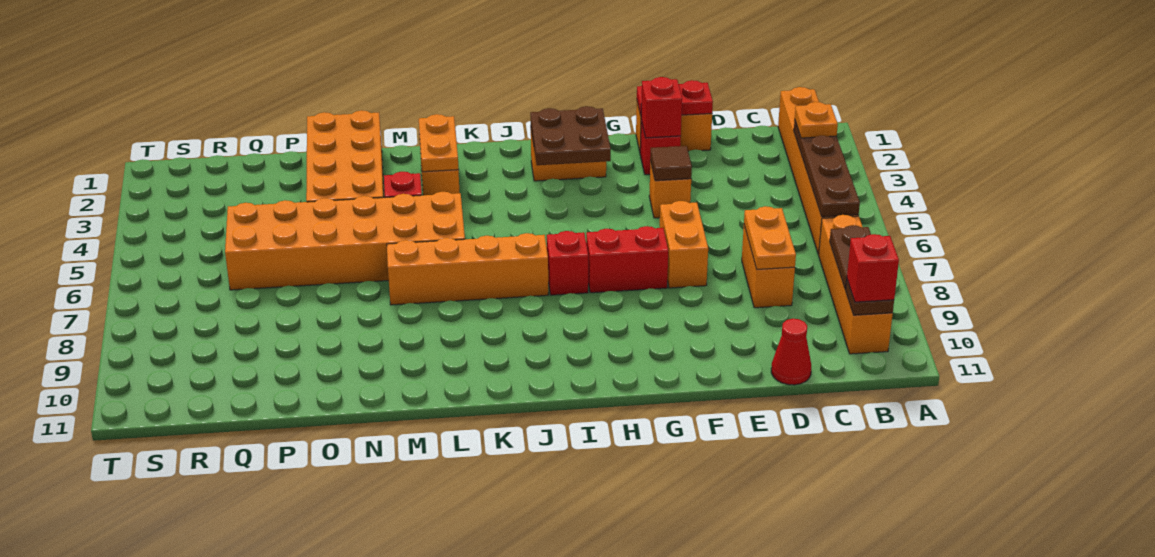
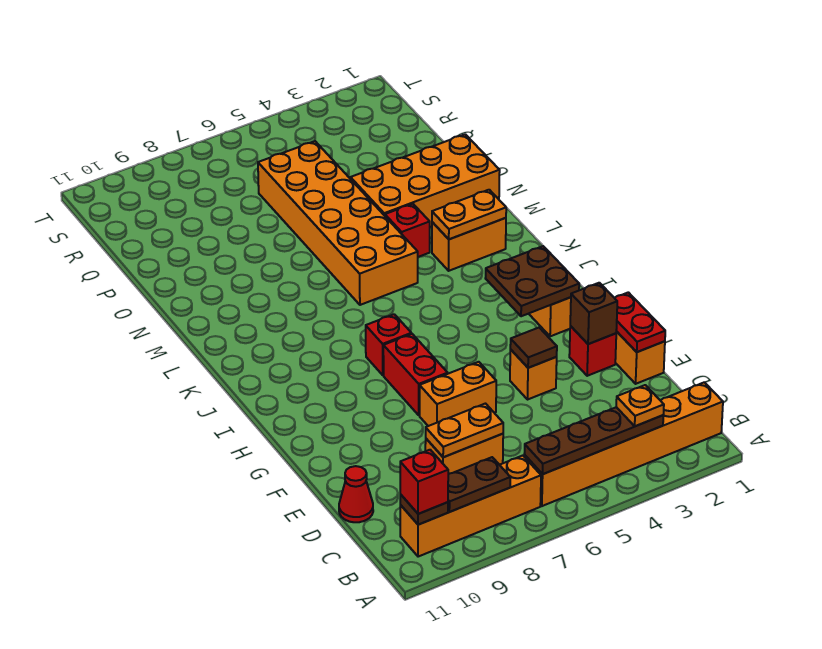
red brick F2 level 2 -> brown brick F2 level 2
orange brick J7:M7 level 1 -> none

